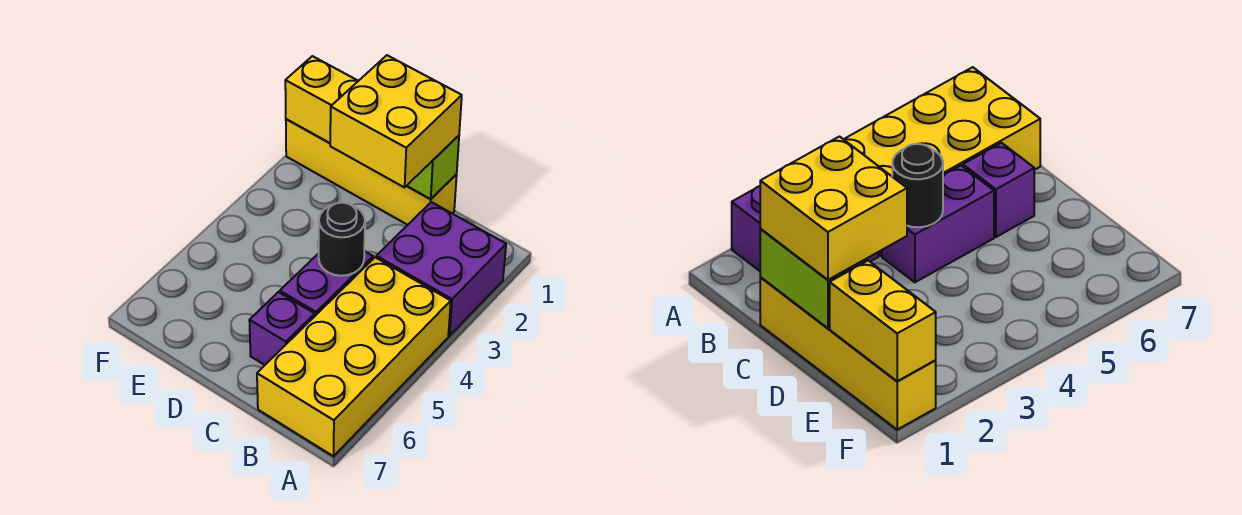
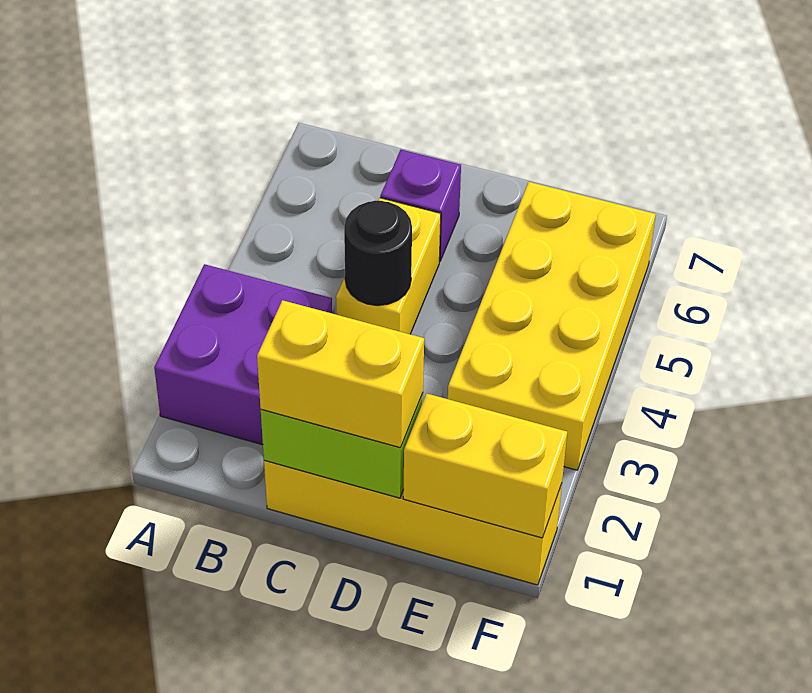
yellow brick A4:B7 level 1 -> yellow brick E3:F6 level 1
yellow brick C1:D2 level 3 -> yellow brick C1:D1 level 3
purple brick C4:C5 level 1 -> yellow brick C4:C5 level 1

